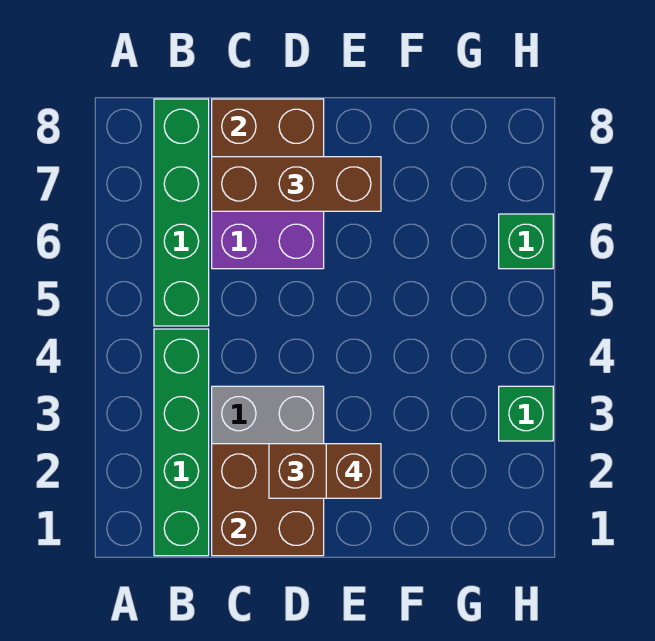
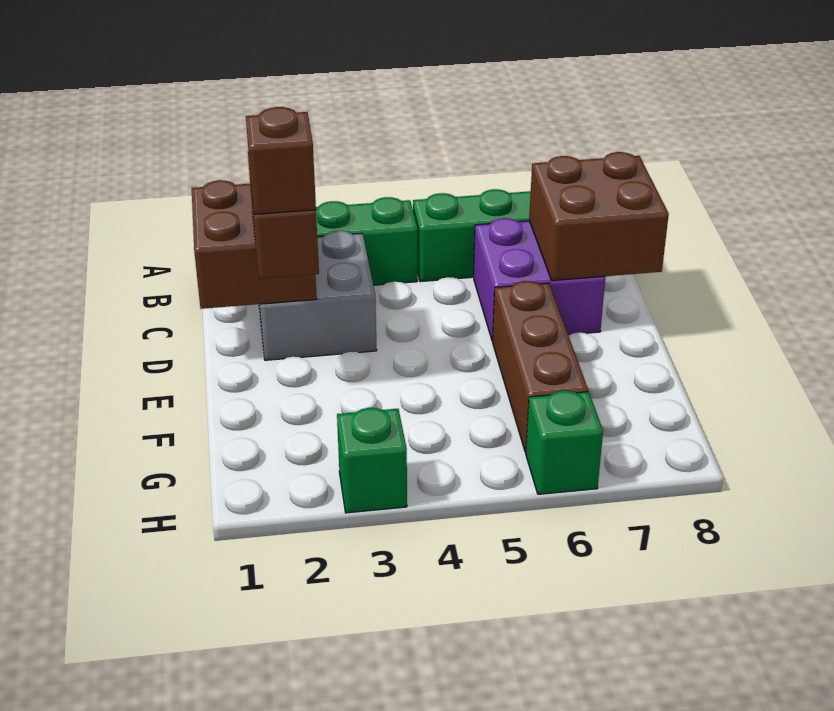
brown brick C7:E7 level 3 -> brown brick E6:G6 level 1

